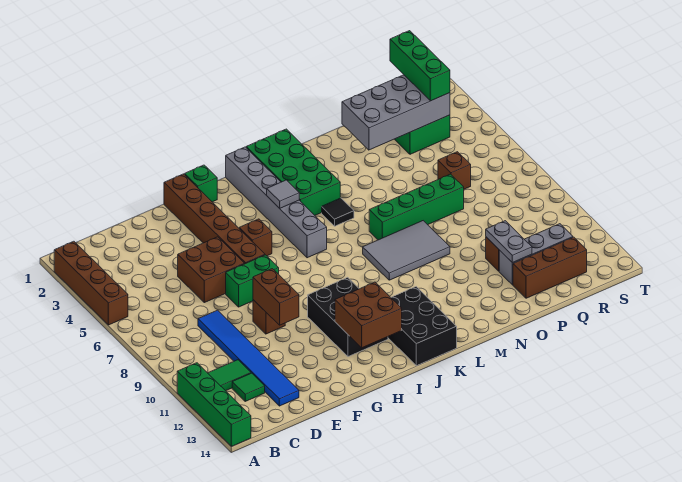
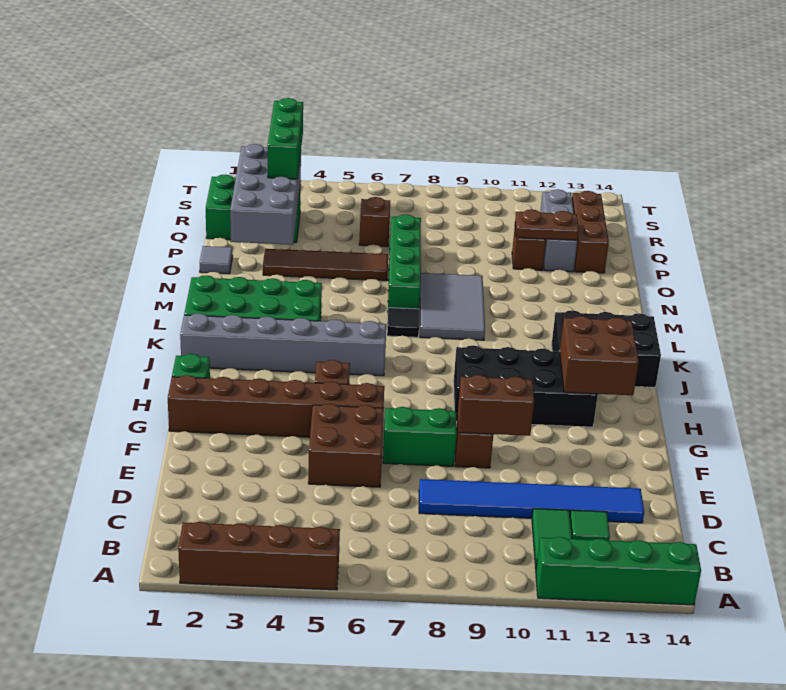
green brick F7:G7 level 1 -> green brick F7:F8 level 1
black brick H10:I12 level 1 -> black brick H9:I12 level 1
grey tile J4 level 2 -> grey tile O1 level 1
black tile L5 level 1 -> black tile L7 level 1
none -> brown tile O3:O6 level 1
grey plate P11:P12 level 2 -> brown plate P11:P12 level 2
green brick R1:R3 level 3 -> green brick Q3:S3 level 3

